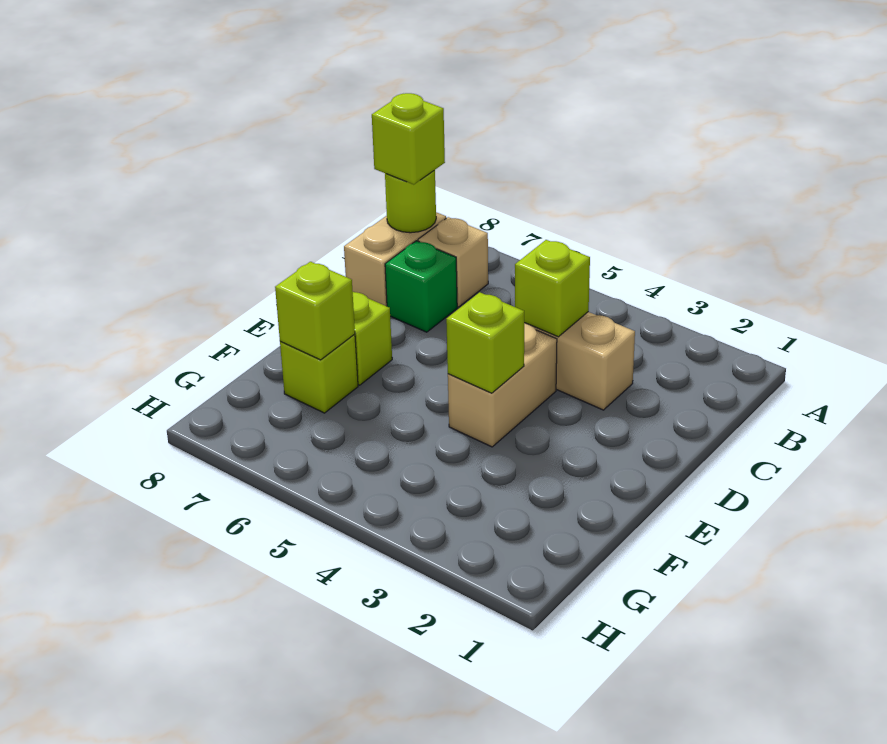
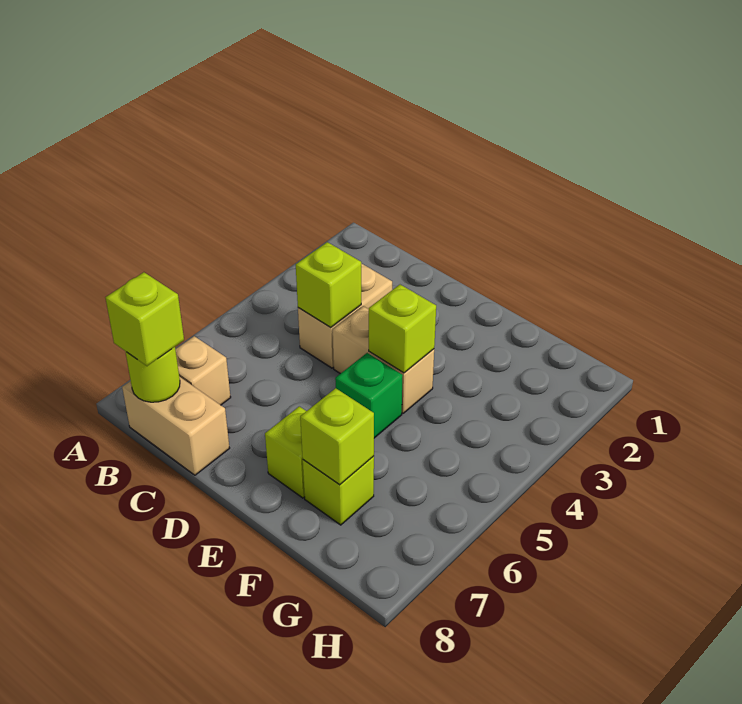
green brick C7 level 1 -> green brick E5 level 1

